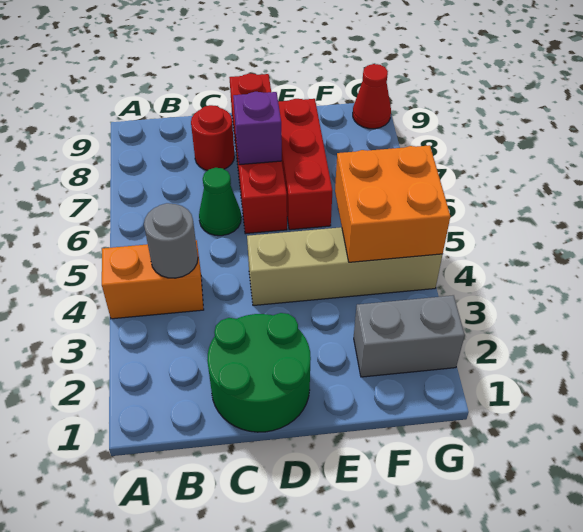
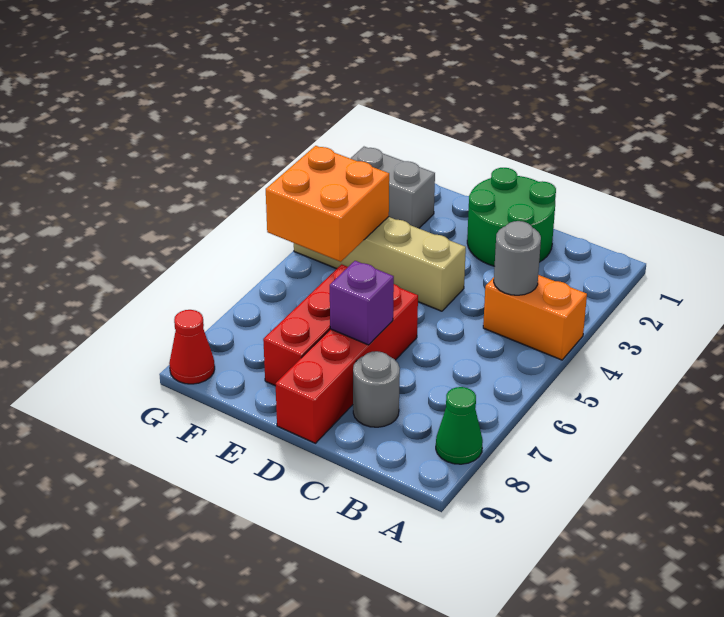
green cone C6 level 1 -> green cone A8 level 1
red round brick C8 level 1 -> grey round brick C8 level 1

